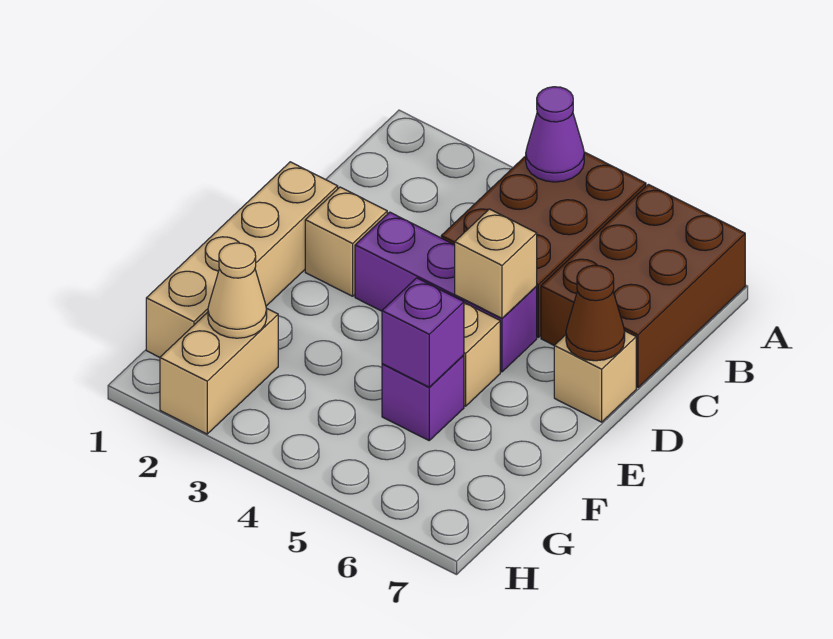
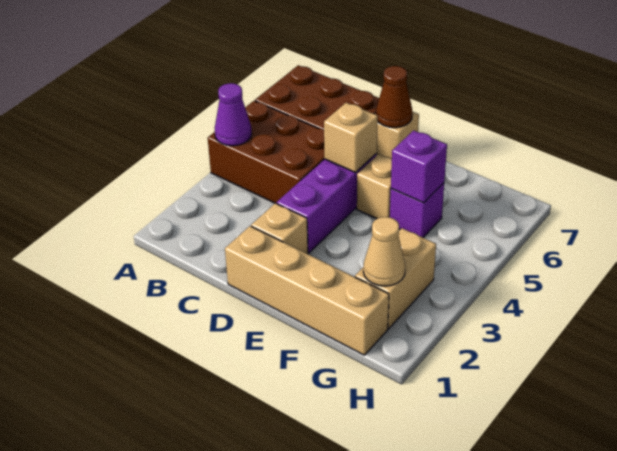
tan brick G2:H2 level 1 -> tan brick G2:G3 level 1

